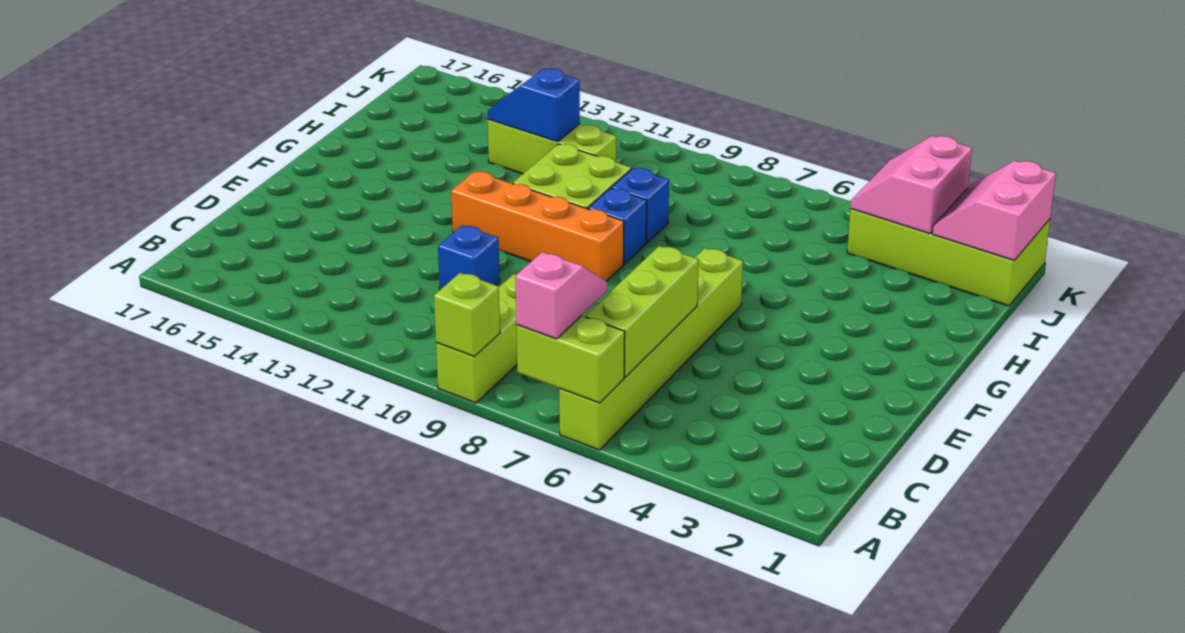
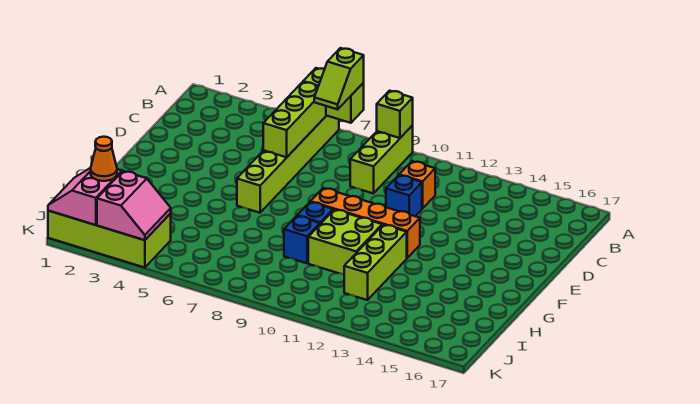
pink slope A7:B7 level 3 top A -> lime slope A7:B7 level 3 top A
none -> orange brick C11 level 1
lime brick I11:I13 level 1 -> lime brick G12:I12 level 1
blue slope I12:I13 level 2 top 12 -> none
pink slope J1:K2 level 2 top 1 -> pink slope J1:K2 level 2 top 2
none -> orange cone J2 level 3

